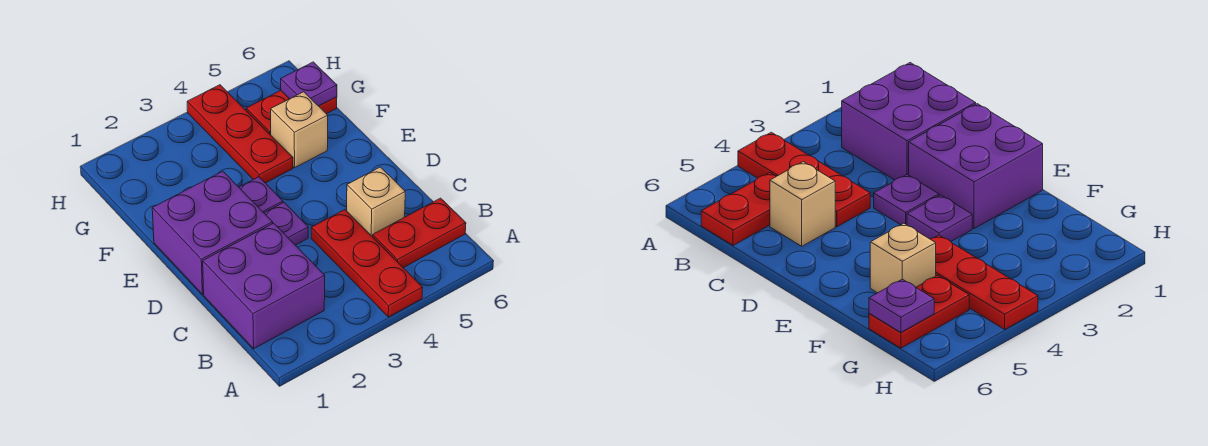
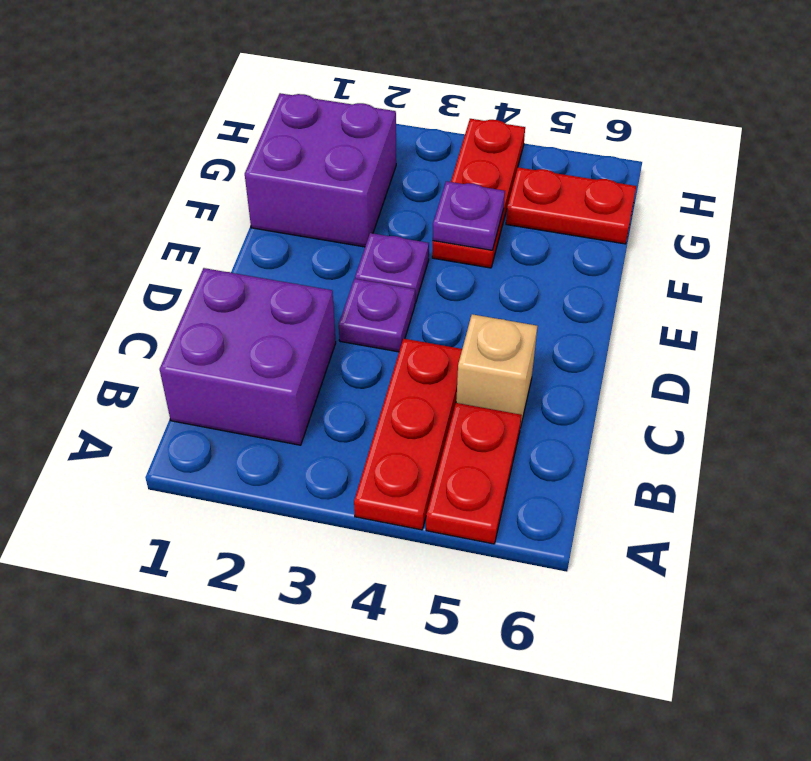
red plate B5:B6 level 1 -> red plate A5:B5 level 1
purple brick D1:E2 level 1 -> purple brick F1:G2 level 1
tan brick F5 level 1 -> none
purple plate G6 level 2 -> purple plate F4 level 2

